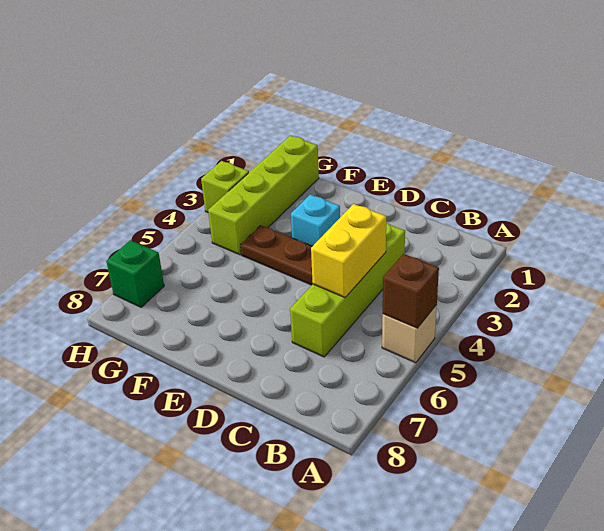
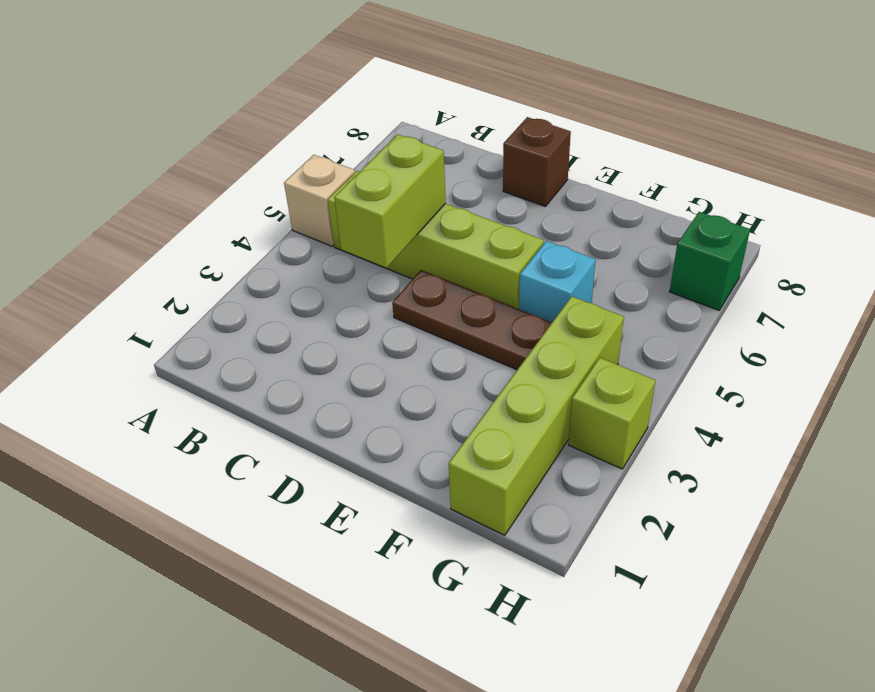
brown brick A5 level 2 -> brown brick D8 level 1
lime brick C3:C6 level 1 -> lime brick B5:E5 level 1
yellow brick C4:C5 level 2 -> lime brick C4:C5 level 2
cyan brick E3 level 1 -> cyan brick F5 level 1

